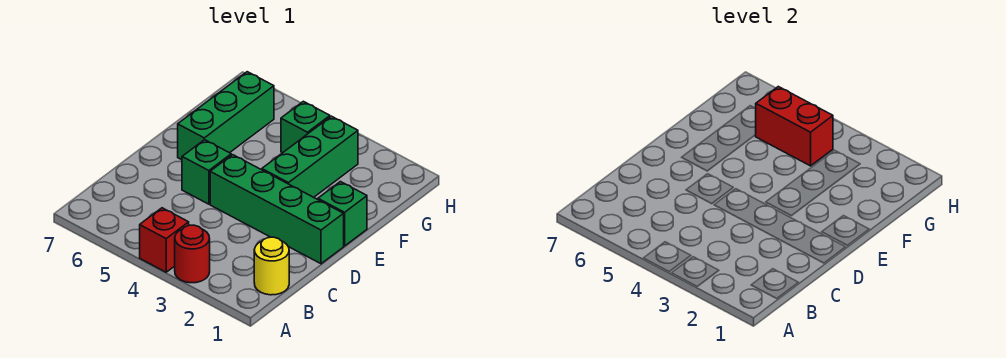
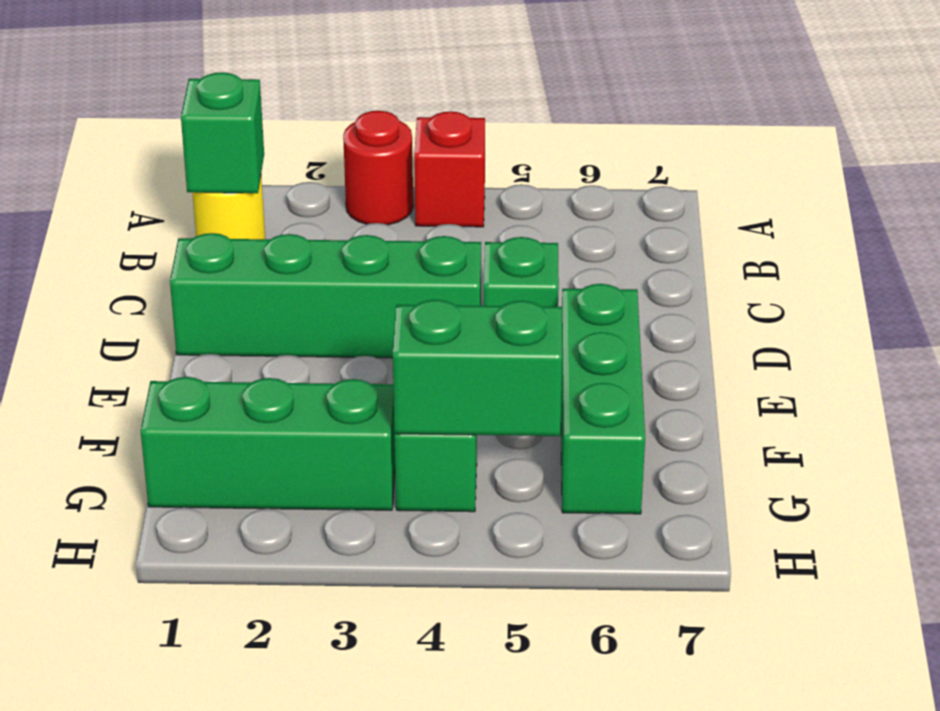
green brick E1 level 1 -> green brick B1 level 2
green brick E3:G3 level 1 -> green brick G1:G3 level 1
red brick G4:G5 level 2 -> green brick G4:G5 level 2

